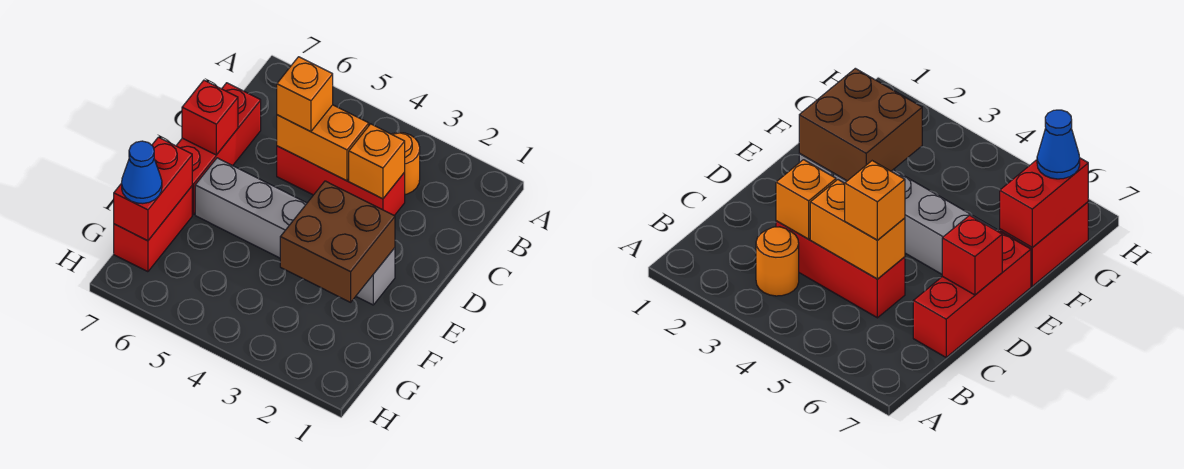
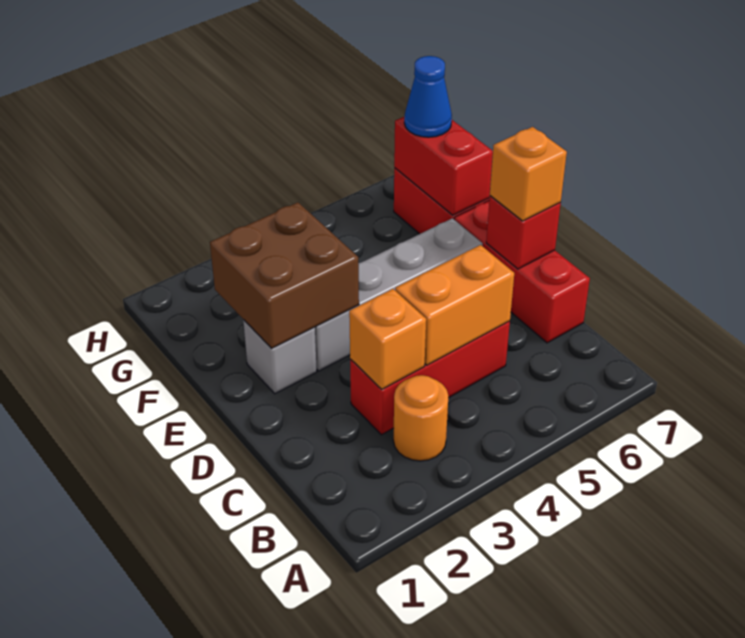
orange brick C5 level 3 -> orange brick D7 level 3

